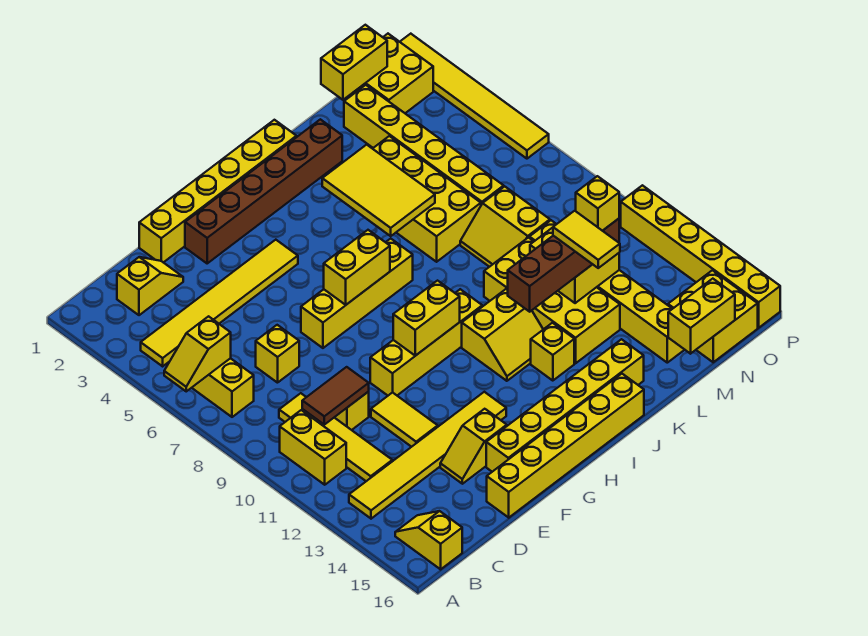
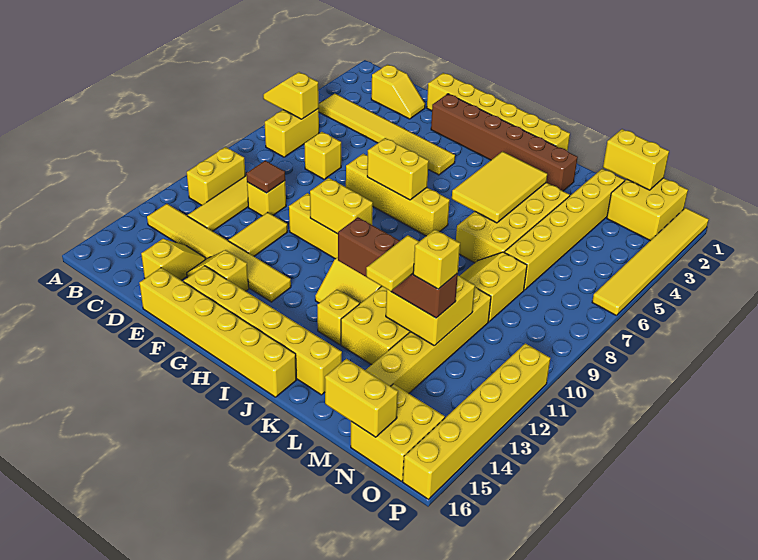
yellow slope B15:B16 level 1 top 16 -> yellow slope D14:D15 level 1 top 15
brown tile C10:D10 level 2 -> brown tile D10 level 2

